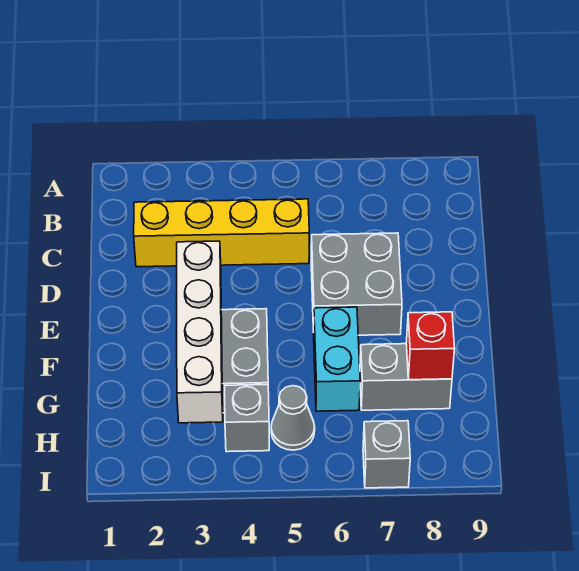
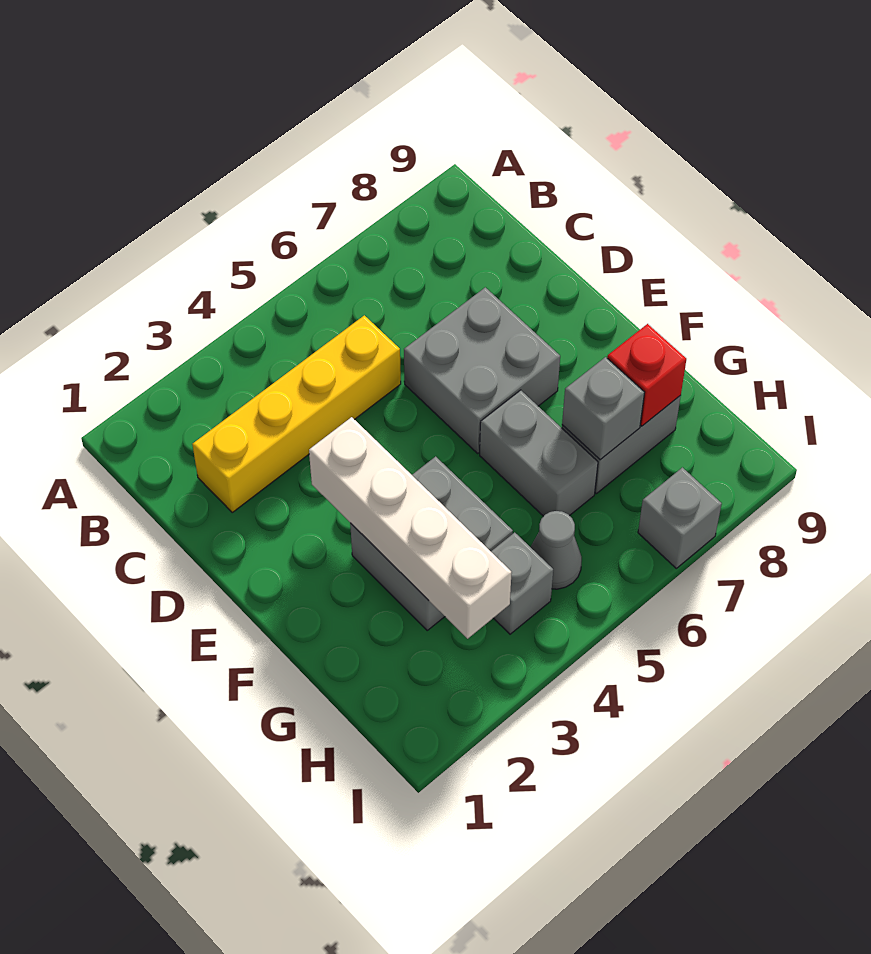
cyan brick F6:G6 level 1 -> grey brick F6:G6 level 1
none -> grey brick G7 level 2

